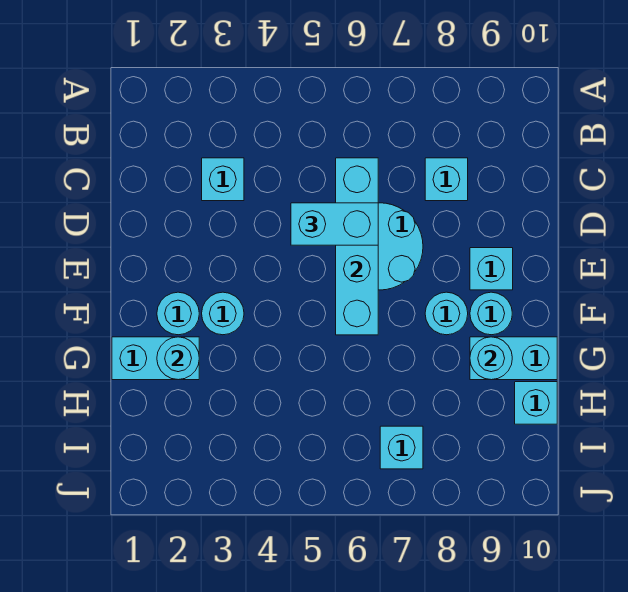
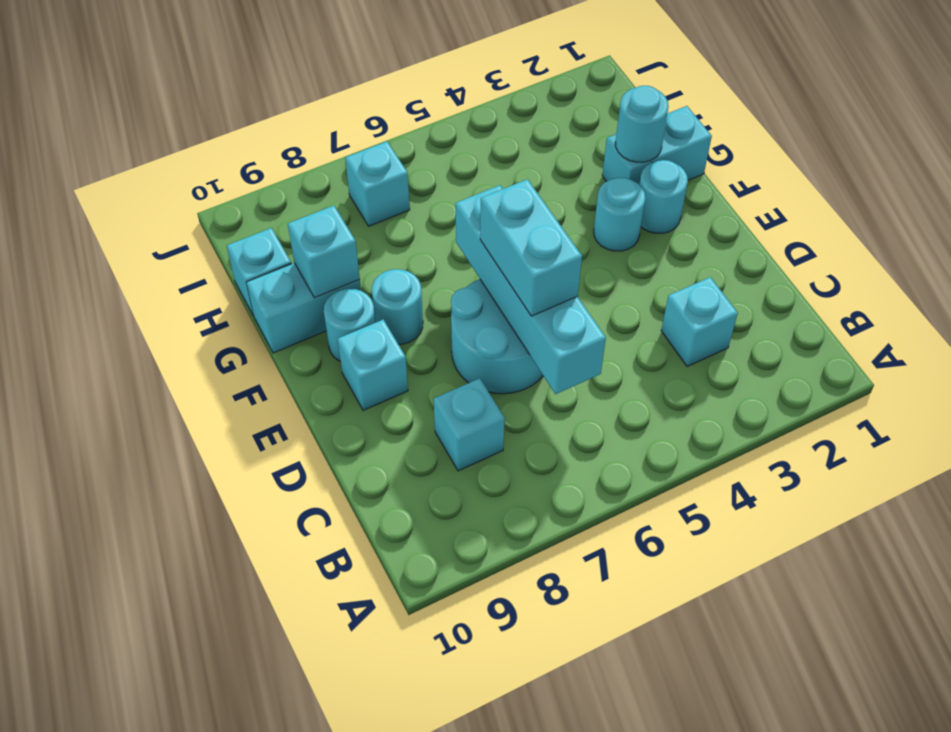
cyan brick D5:D6 level 3 -> cyan brick D6:E6 level 3
cyan round brick G9 level 2 -> cyan brick G9 level 2

